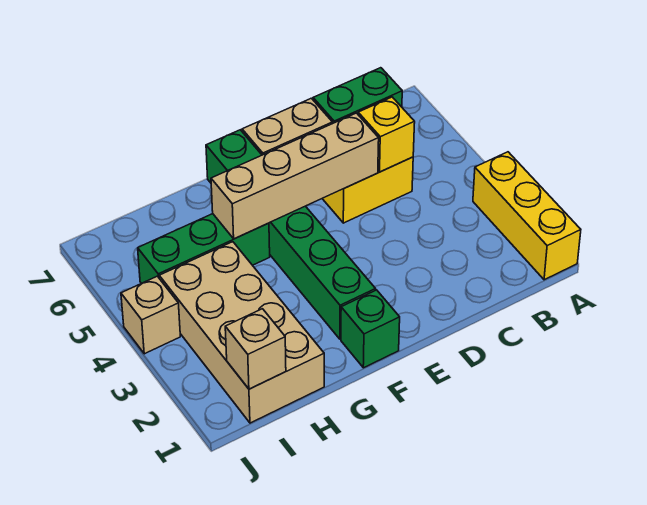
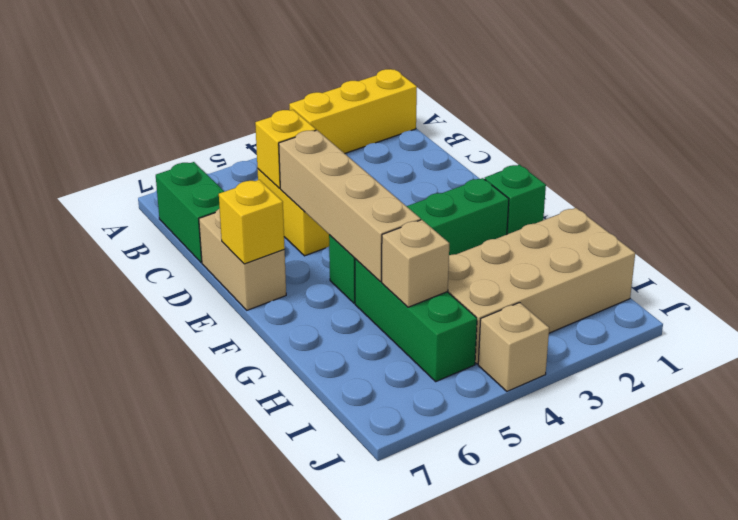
none -> yellow brick E7 level 2
green brick F2:F7 level 1 -> green brick F2:F5 level 1
tan brick I1 level 2 -> tan brick H5 level 2

